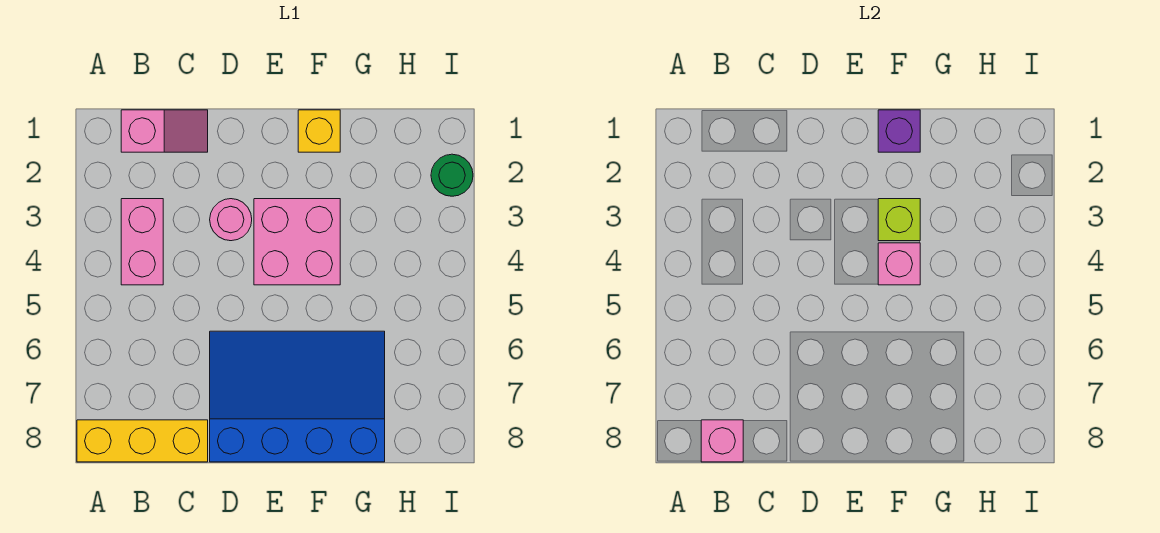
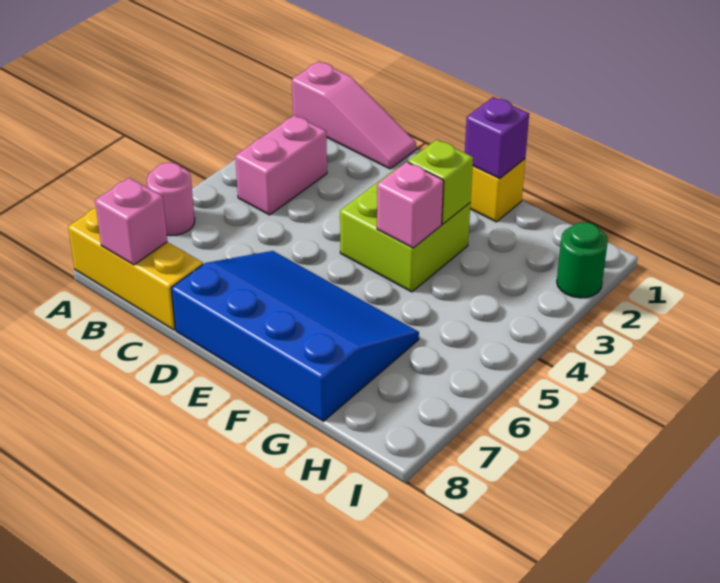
pink slope B1:C1 level 1 top B -> pink slope A1:C1 level 1 top A
pink round brick D3 level 1 -> pink round brick A6 level 1
pink brick E3:F4 level 1 -> lime brick E3:F4 level 1

